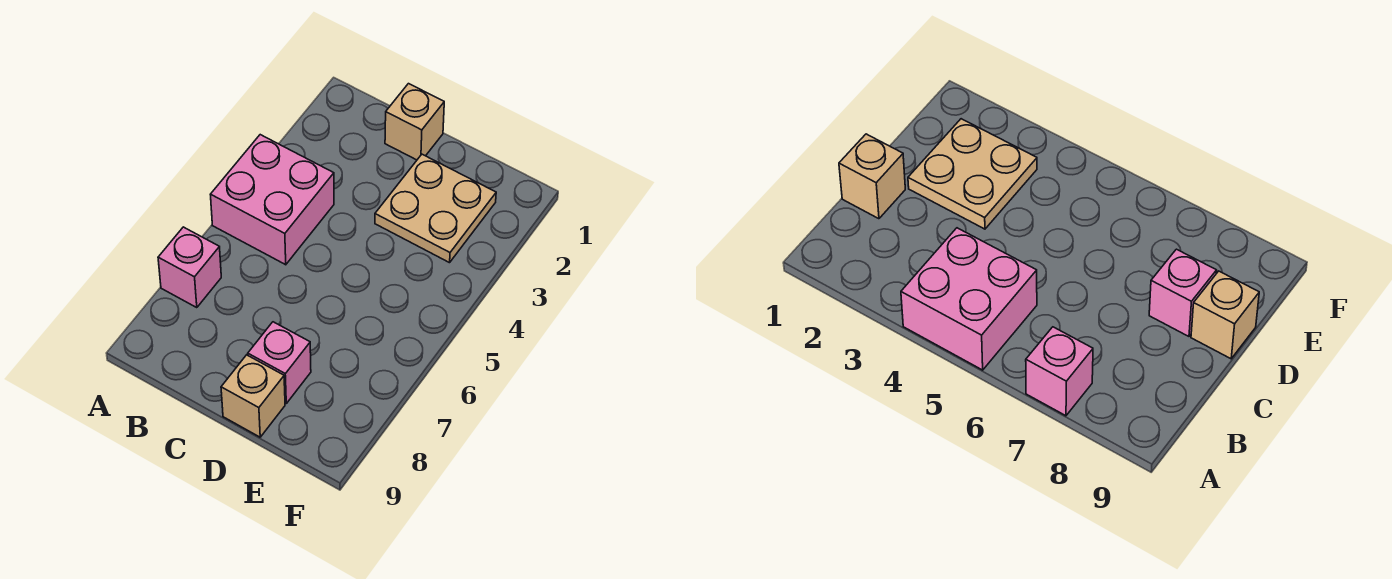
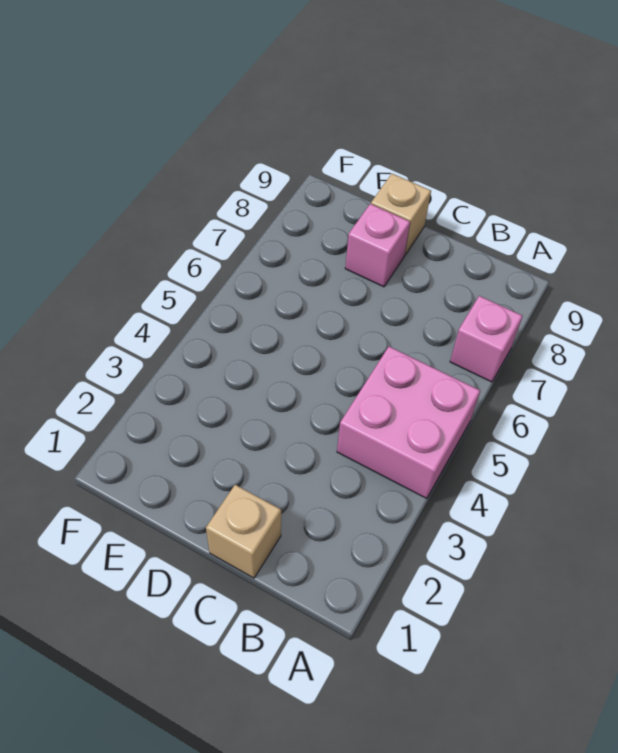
tan plate D2:E3 level 1 -> none

